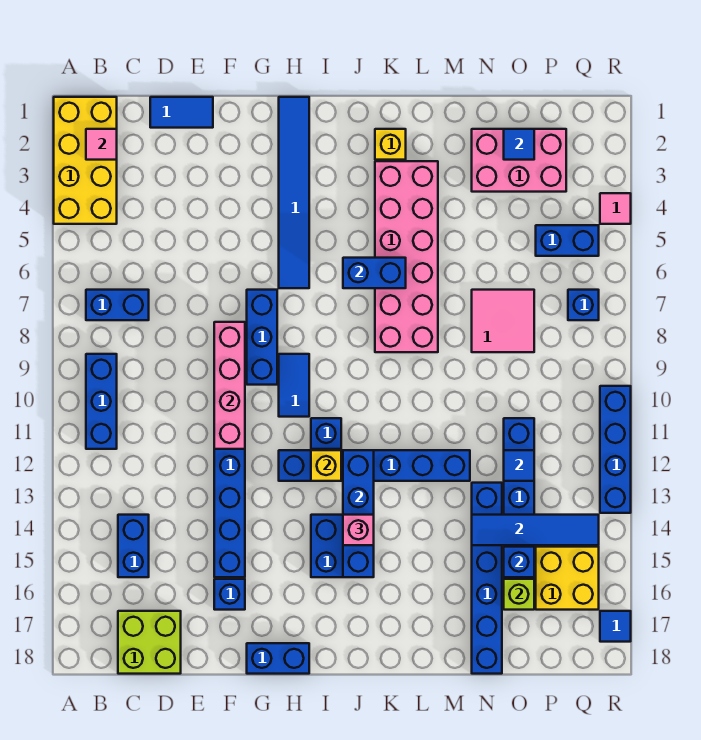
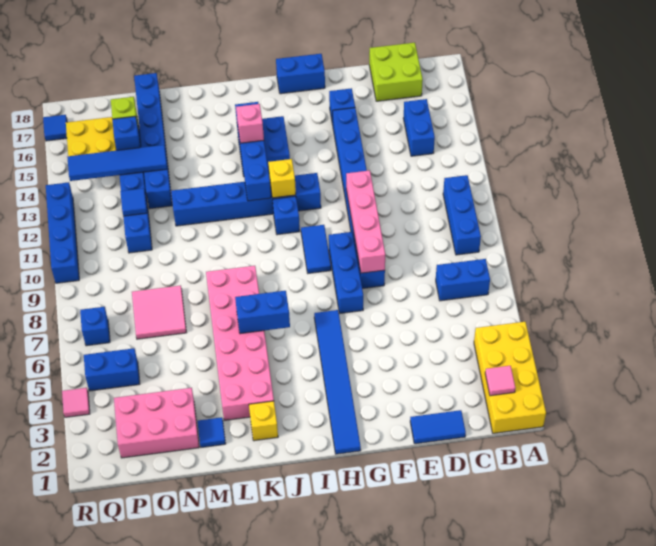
blue tile O2 level 2 -> blue tile M2 level 1

